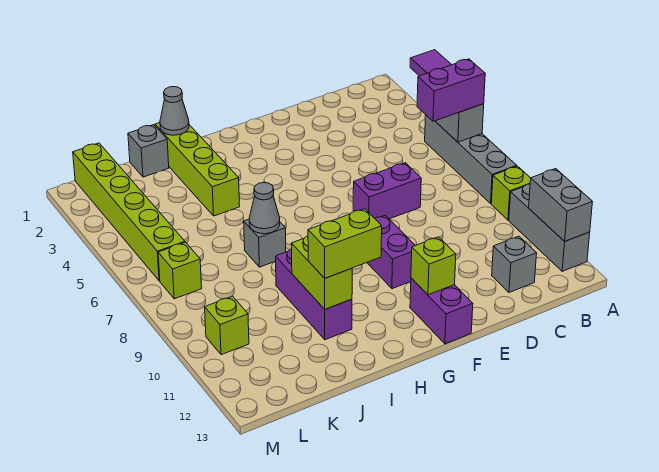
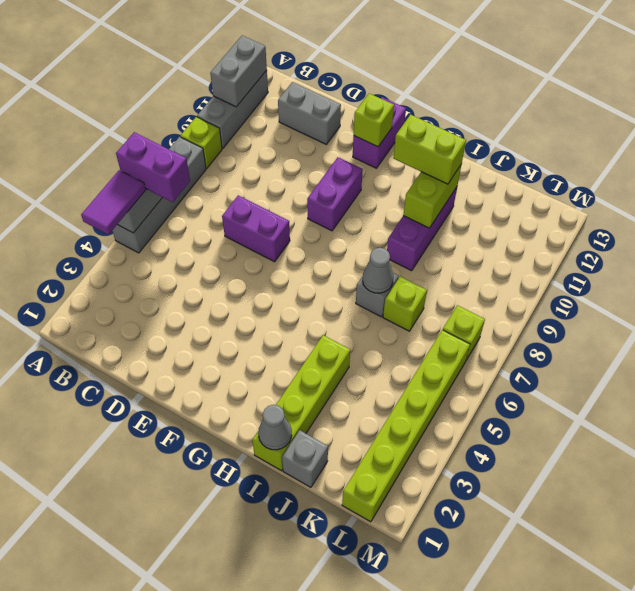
grey brick C12 level 1 -> grey brick C12:D12 level 1
lime brick L10 level 1 -> lime brick J7 level 1

